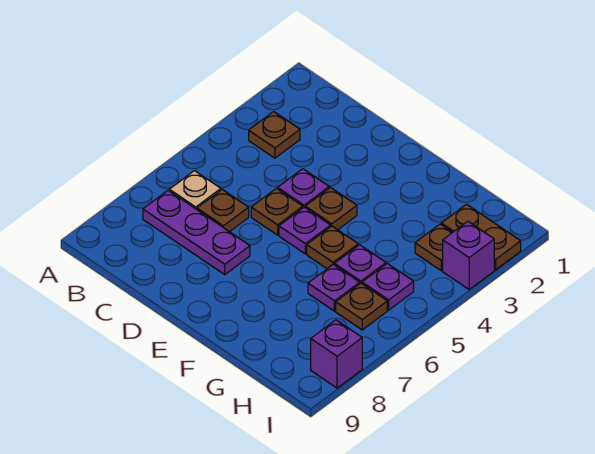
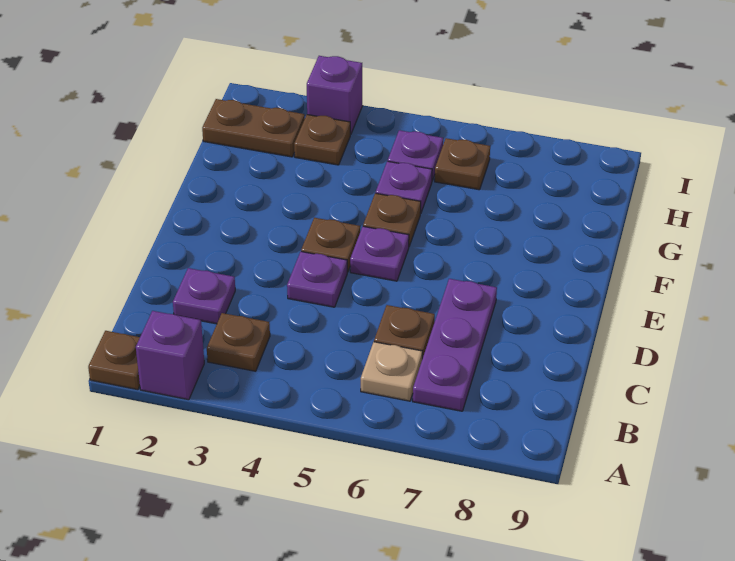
brown plate D5 level 1 -> brown plate A1 level 1
purple plate G6 level 1 -> purple plate C2 level 1
brown plate H2:I2 level 1 -> brown plate H1:H2 level 1
purple brick I8 level 1 -> purple brick A2 level 1

